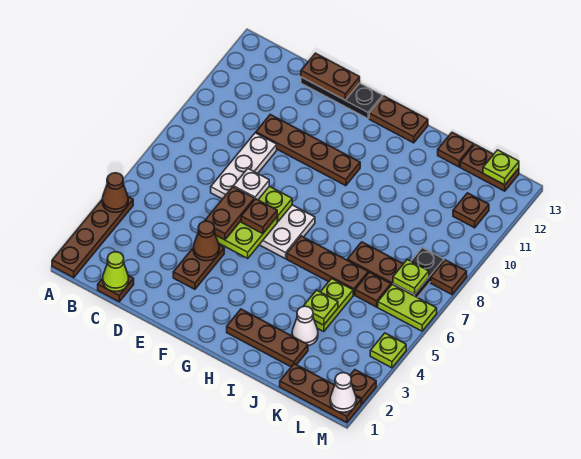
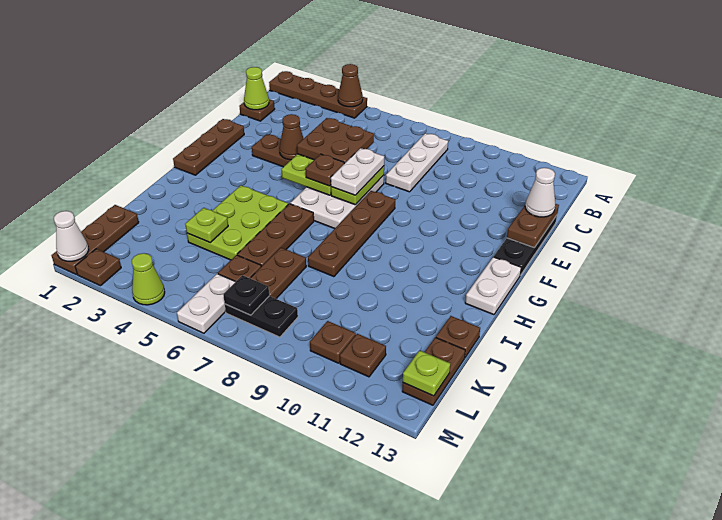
white plate D7:D9 level 1 -> white plate B8:D8 level 1
brown plate D10:G10 level 1 -> brown plate F8:I8 level 1
brown plate E5:E6 level 3 -> brown plate D5:E6 level 3
white plate E7 level 3 -> white plate E7:F7 level 3
brown plate G13:H13 level 1 -> white plate G13:H13 level 1
brown plate H2:J2 level 1 -> brown plate E1:G1 level 1
white cone J3 level 1 -> white cone D13 level 3
lime plate J4:J5 level 1 -> lime plate H4:J5 level 1
lime plate L6:M6 level 1 -> white plate L6:M6 level 1
lime plate L7 level 2 -> black plate L7 level 2
lime plate M4 level 1 -> lime cone M4 level 1
brown plate M8 level 1 -> brown plate L10 level 1

